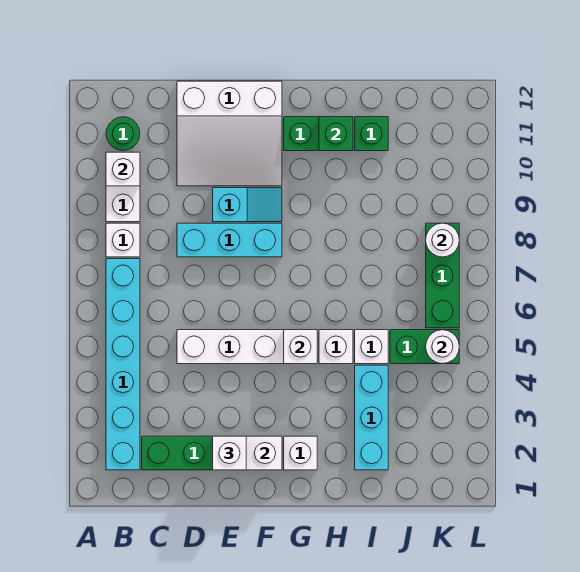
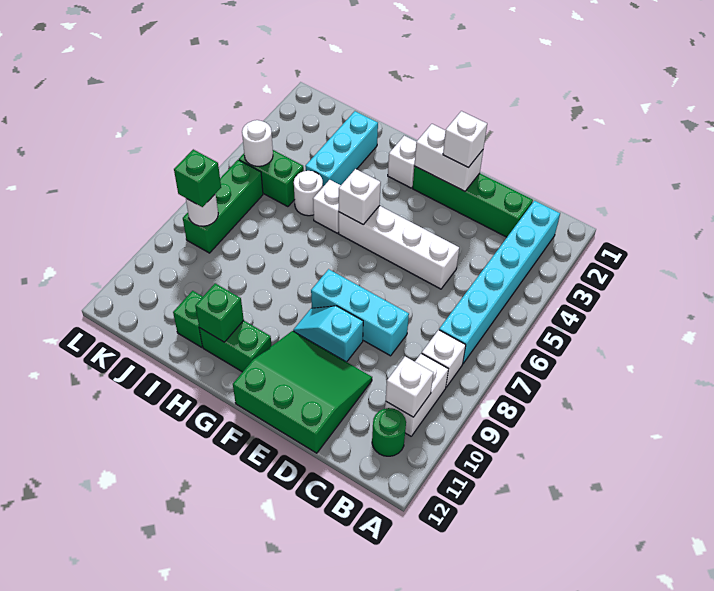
white slope D10:F12 level 1 top 12 -> green slope D10:F12 level 1 top 12
white brick I5 level 1 -> white round brick I5 level 1
none -> green brick K8 level 3

